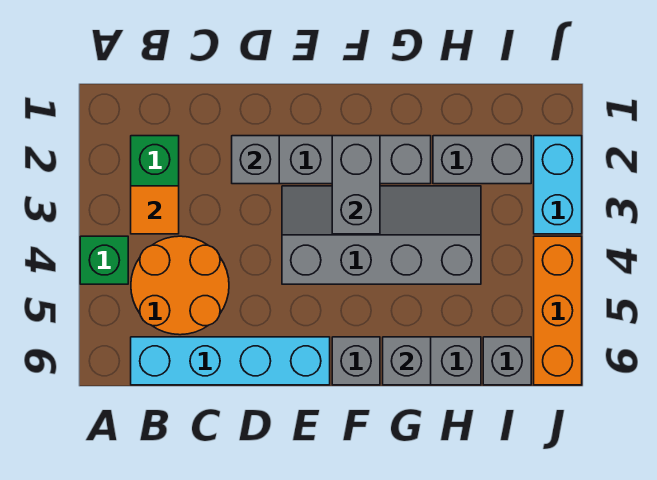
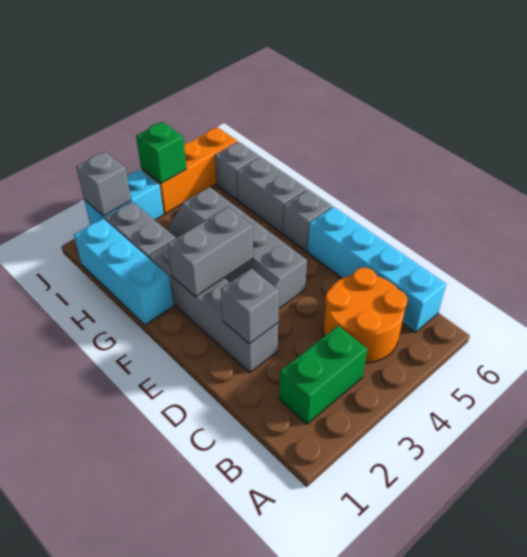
green brick A4 level 1 -> green brick J4 level 2
orange tile B3 level 2 -> none
none -> cyan brick G1:I1 level 1
grey brick G6 level 2 -> grey brick J2 level 2

